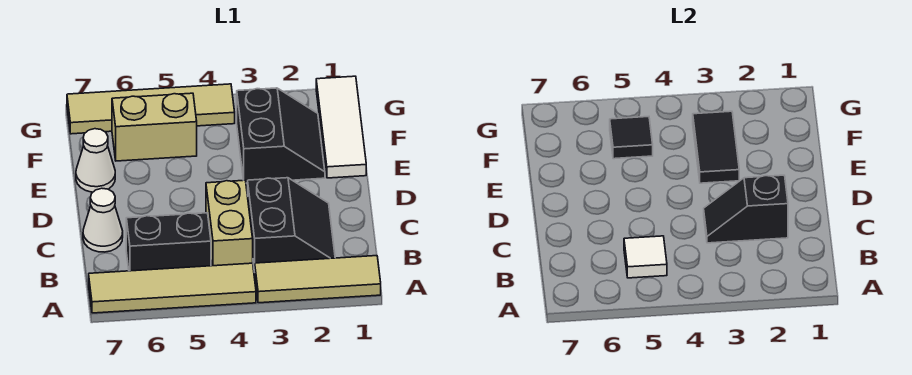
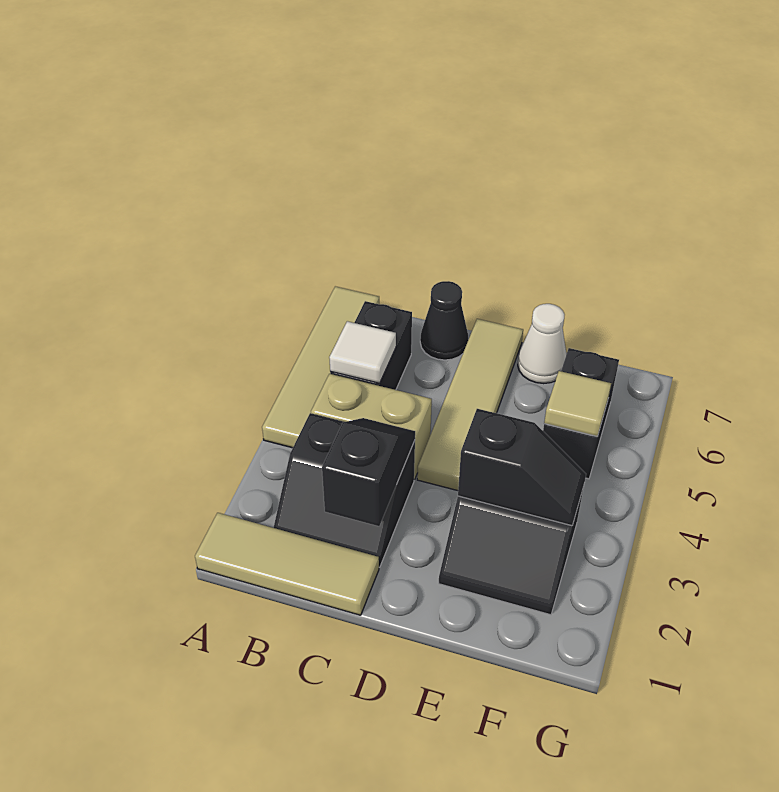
tan tile A1:A3 level 1 -> tan tile A1:C1 level 1
white cone C7 level 1 -> black cone C7 level 1
white tile E1:G1 level 1 -> none
black tile E3:F3 level 2 -> black slope E3:F3 level 2 top E
tan brick F5:F6 level 1 -> black brick F5:F6 level 1
black tile F5 level 2 -> tan tile F5 level 2
tan tile G4:G7 level 1 -> tan tile D4:D7 level 1

